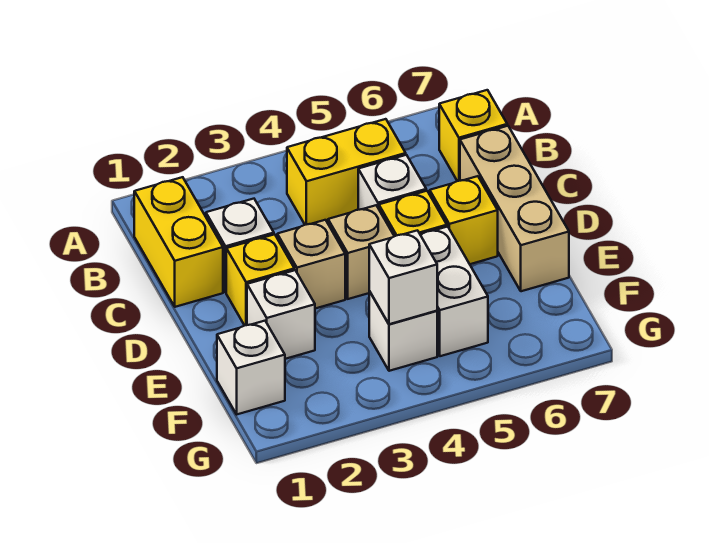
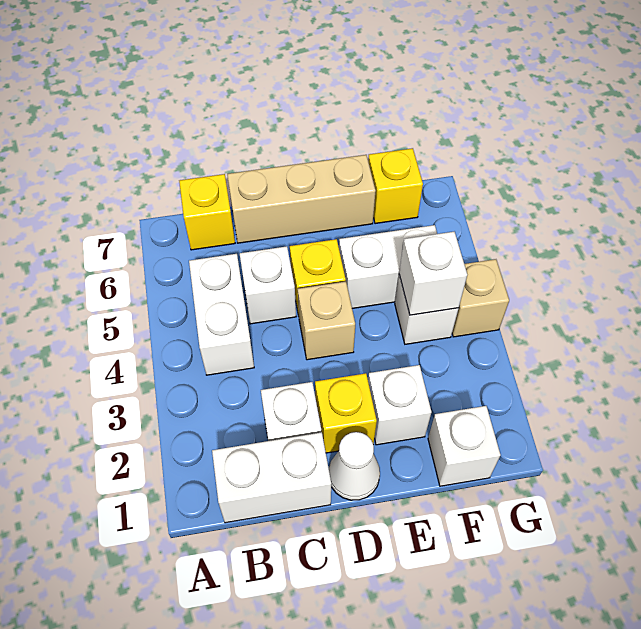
yellow brick B1:C1 level 1 -> white brick B1:C1 level 1
yellow brick B4:B5 level 1 -> white brick B4:B5 level 1
none -> white cone D1 level 1
tan brick D3 level 1 -> tan brick G4 level 1
yellow brick D6 level 1 -> yellow brick F7 level 1

